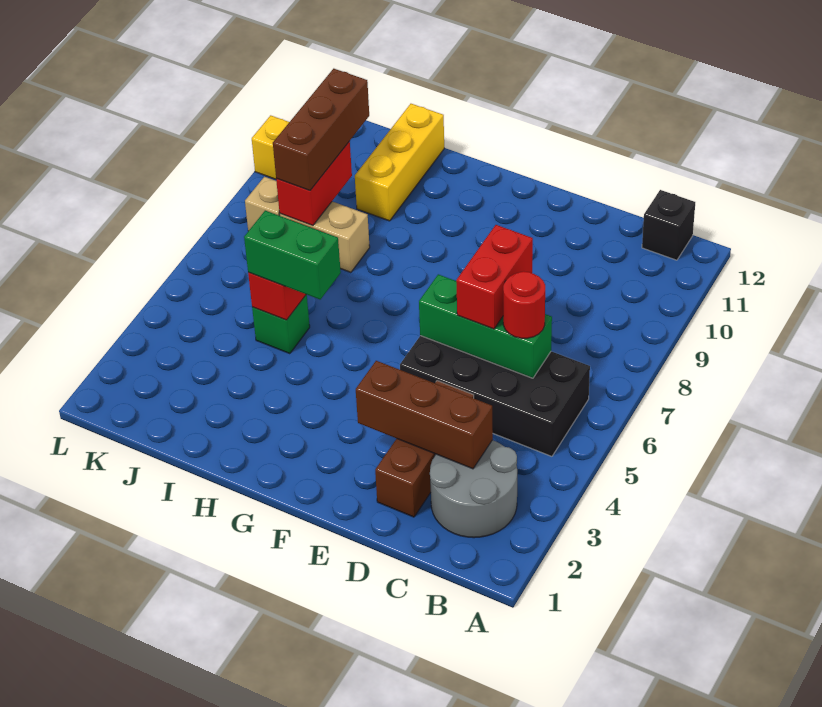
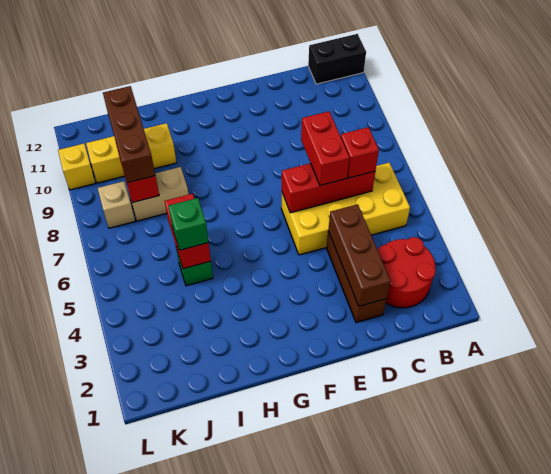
grey round brick B2:C3 level 1 -> red round brick B2:C3 level 1
black brick B5:E6 level 1 -> yellow brick B5:E6 level 1
black brick B12 level 1 -> black brick A12:B12 level 1
brown brick C3:E3 level 2 -> brown brick D2:D4 level 2
green brick C6:E6 level 2 -> red brick C6:E6 level 2
red round brick C6 level 3 -> red brick C6 level 3
green brick H5:I5 level 3 -> green brick I5 level 3
yellow brick I10:I12 level 1 -> yellow brick I10:K10 level 1

